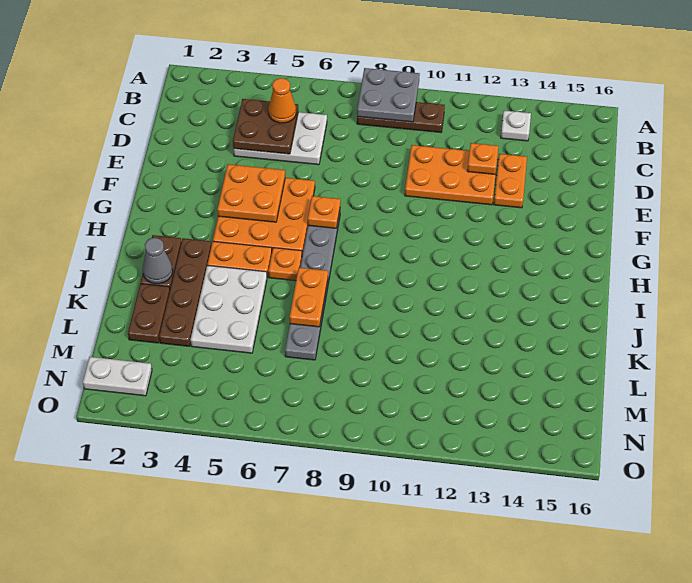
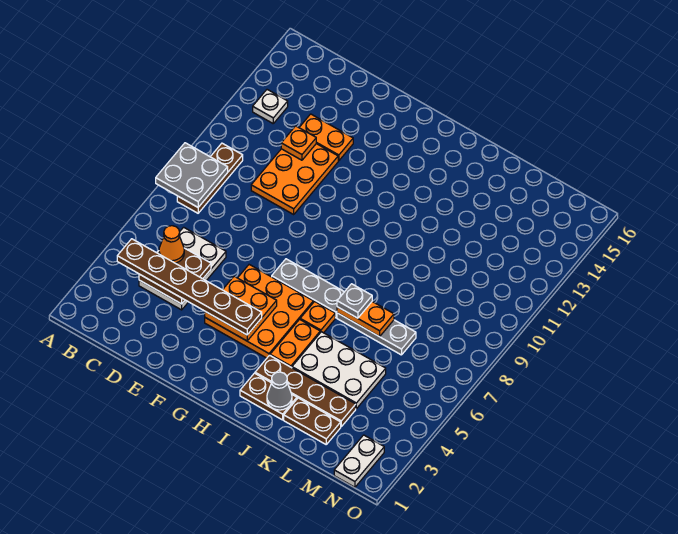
none -> brown plate B4:G4 level 3
orange plate G7 level 2 -> none
none -> grey plate J7 level 3

